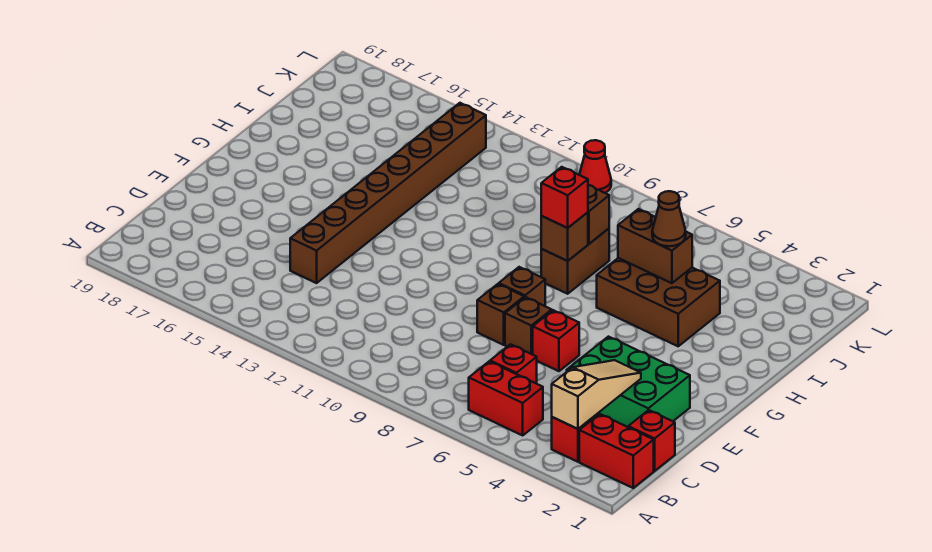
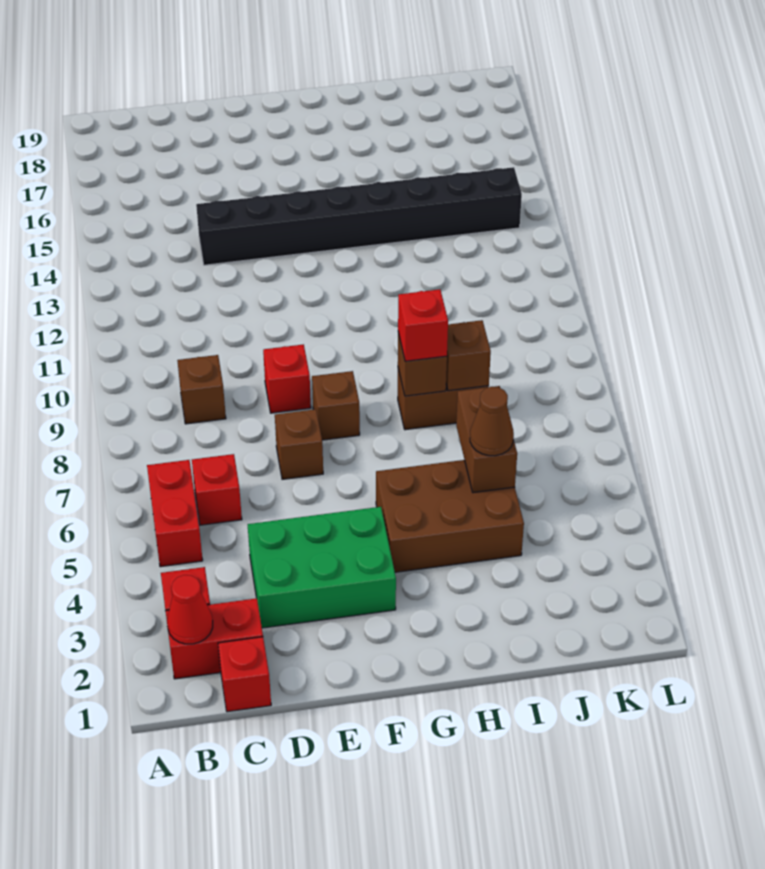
red brick B1:B2 level 1 -> red brick B2:C2 level 1
tan slope B3:D3 level 2 top B -> none
green brick D2:E4 level 1 -> green brick D3:F4 level 1
brown brick D14:K14 level 1 -> black brick D14:K14 level 1
red brick E6 level 1 -> red brick E9 level 1
brown brick E8 level 1 -> brown brick C9 level 1
brown brick H4:I6 level 1 -> brown brick G4:I5 level 1
red cone L10 level 1 -> red cone B2 level 2

